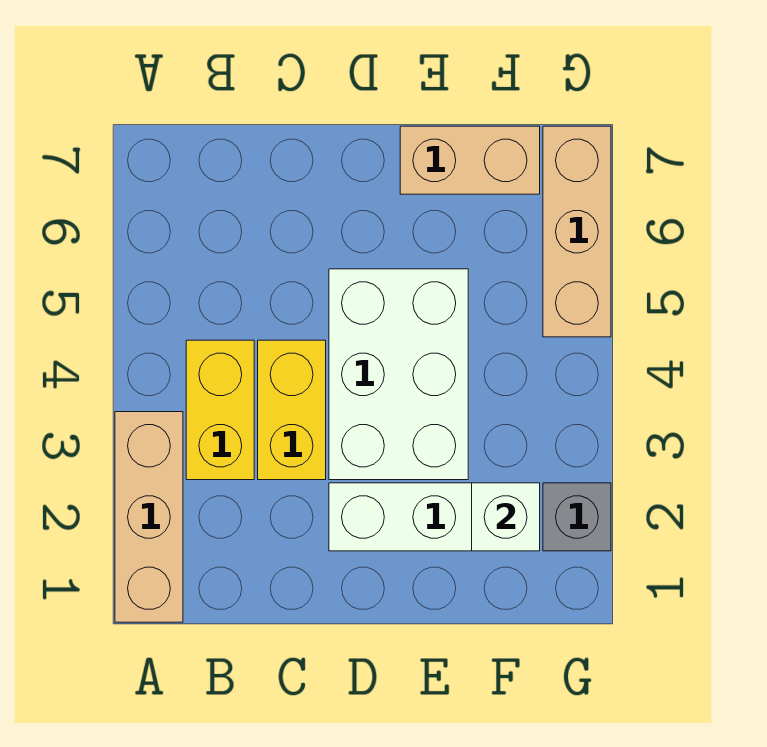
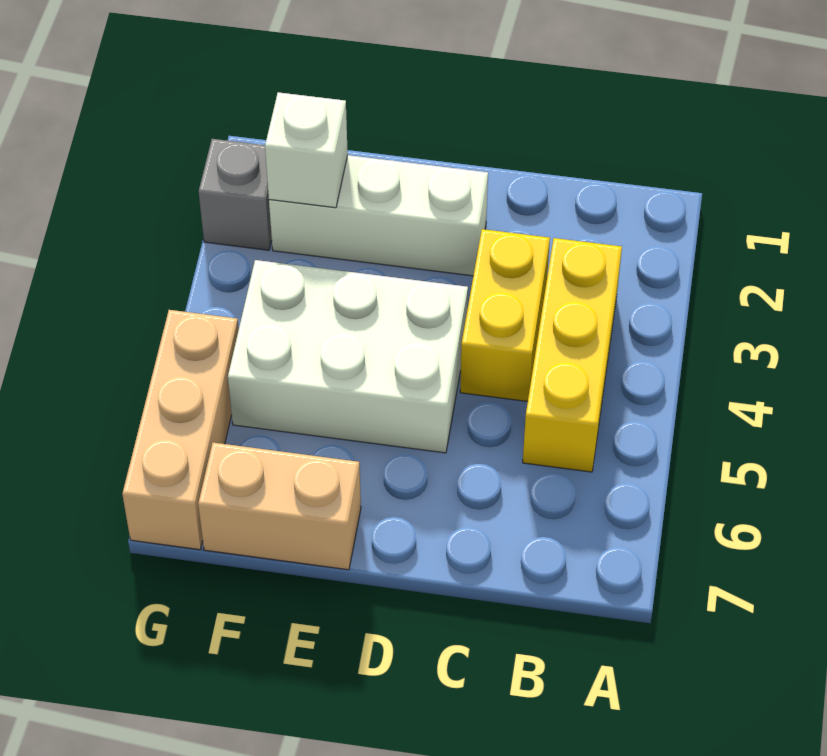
tan brick A1:A3 level 1 -> none
yellow brick B3:B4 level 1 -> yellow brick B3:B5 level 1
white brick D3:E5 level 1 -> white brick D4:F5 level 1

